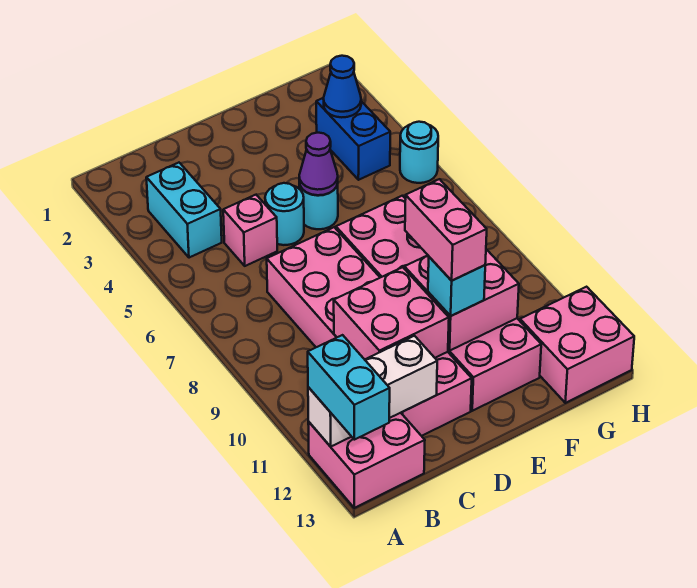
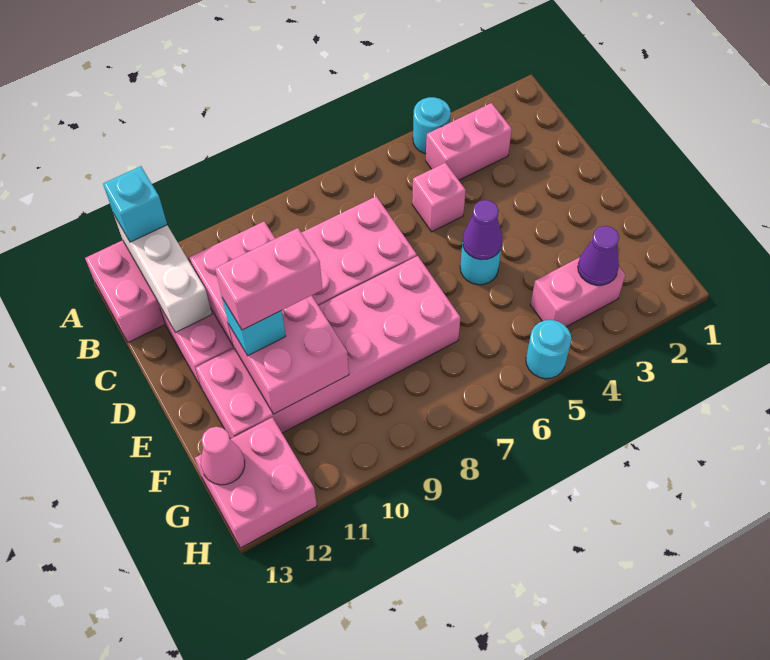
cyan brick A12:A13 level 3 -> cyan brick A12 level 3
cyan brick B3:B4 level 1 -> pink brick B3:B4 level 1
cyan round brick D5 level 1 -> cyan round brick A4 level 1
blue brick G3:G4 level 1 -> pink brick G3:G4 level 1
blue cone G3 level 2 -> purple cone G3 level 2
none -> pink cone G13 level 2

